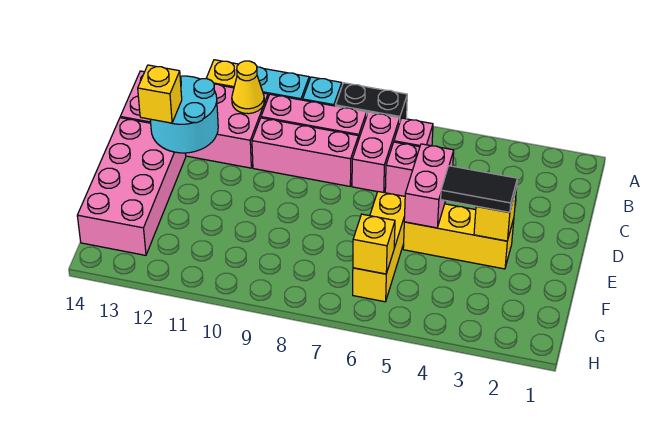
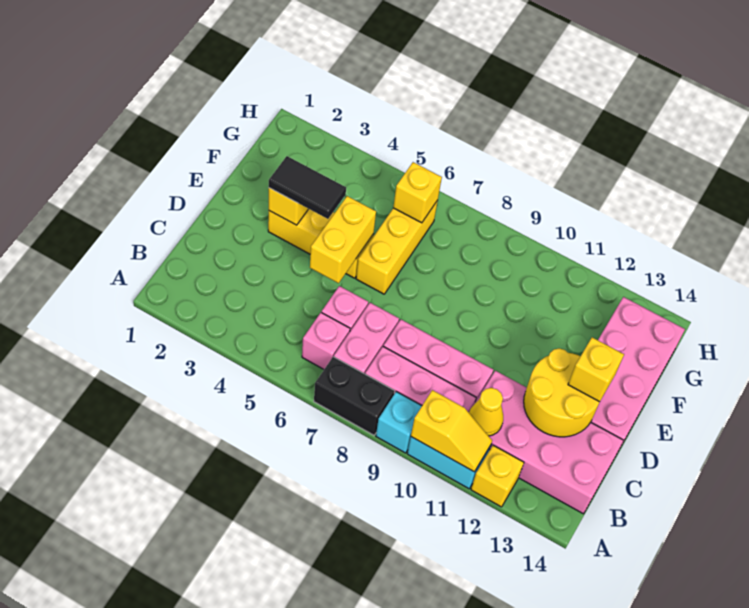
none -> yellow slope A10:A11 level 2 top 10
cyan round brick C12:D13 level 2 -> yellow round brick C12:D13 level 2
pink brick D5:E5 level 2 -> yellow brick D5:E5 level 2

